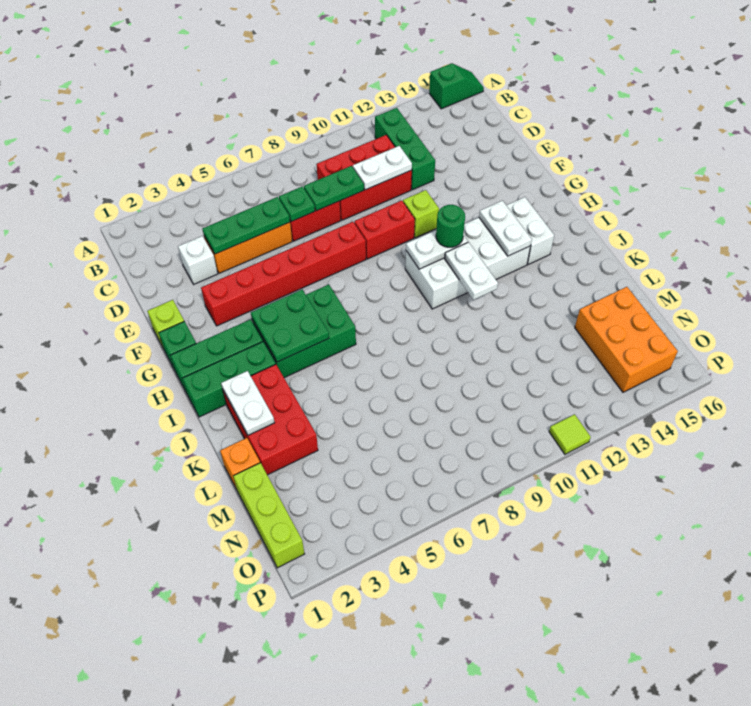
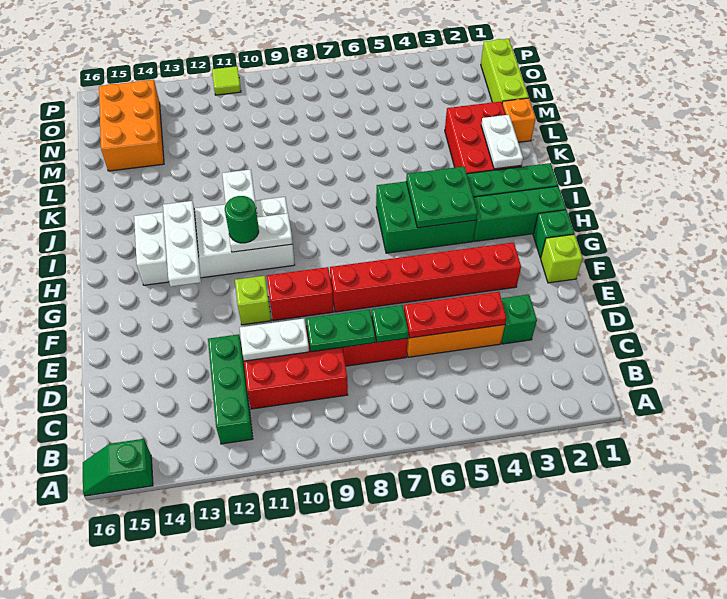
white brick D3 level 1 -> green brick D3 level 1
green plate D4:D6 level 2 -> red plate D4:D6 level 2
white plate H13:I13 level 2 -> white plate G13:I13 level 2

